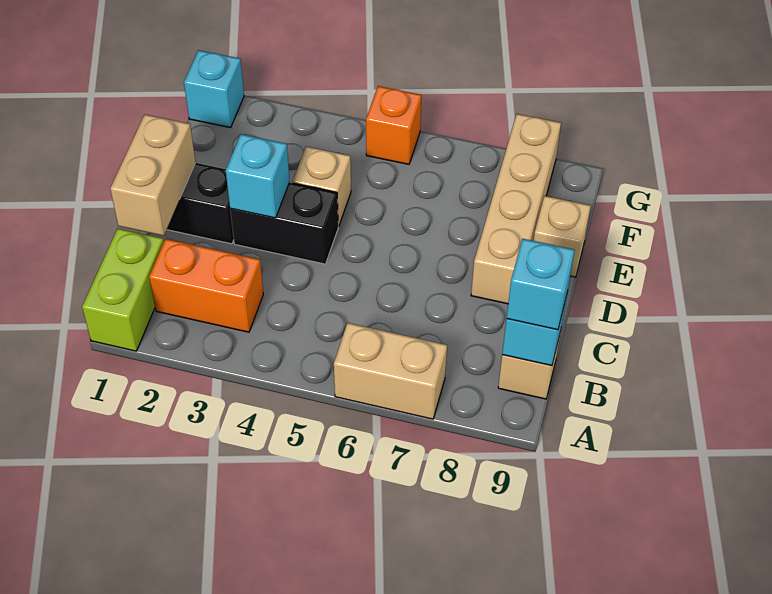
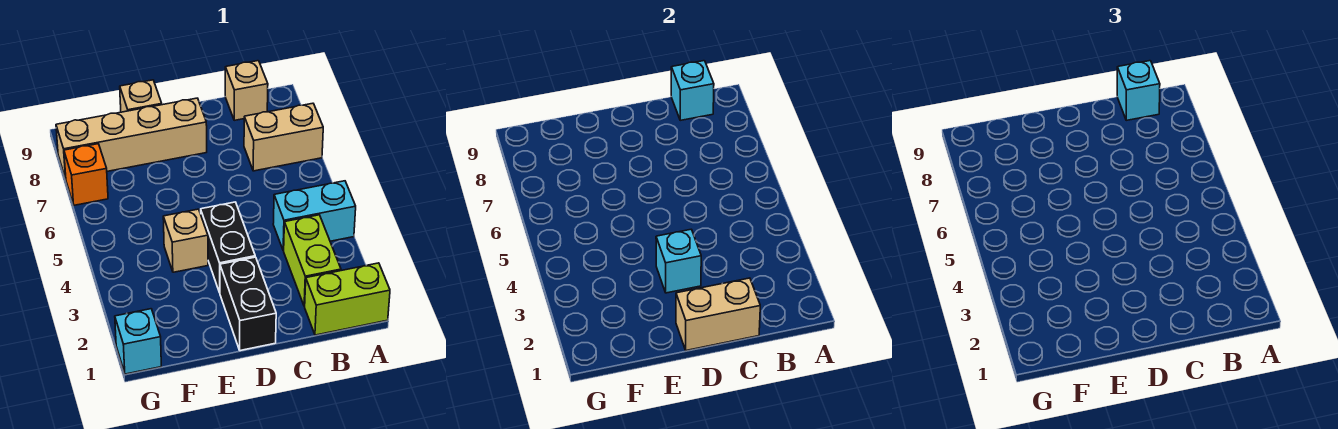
none -> cyan brick A4:B4 level 1
tan brick A6:A7 level 1 -> tan brick A7:B7 level 1
orange brick B2:B3 level 1 -> lime brick B2:B3 level 1
orange brick G5 level 1 -> orange brick G7 level 1

